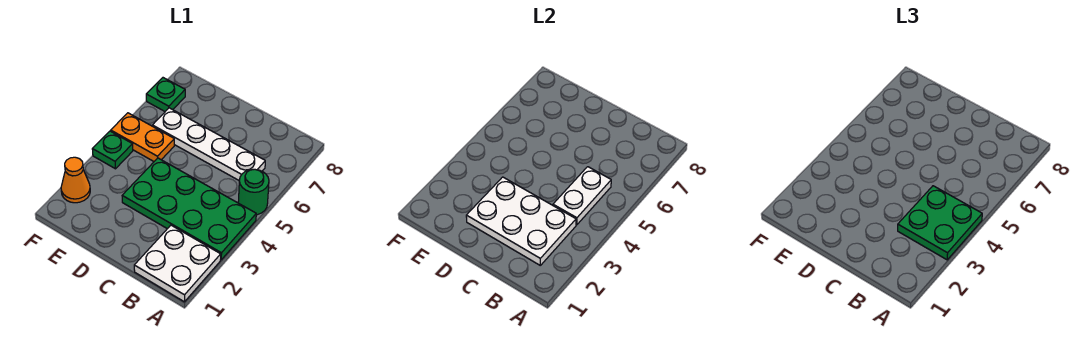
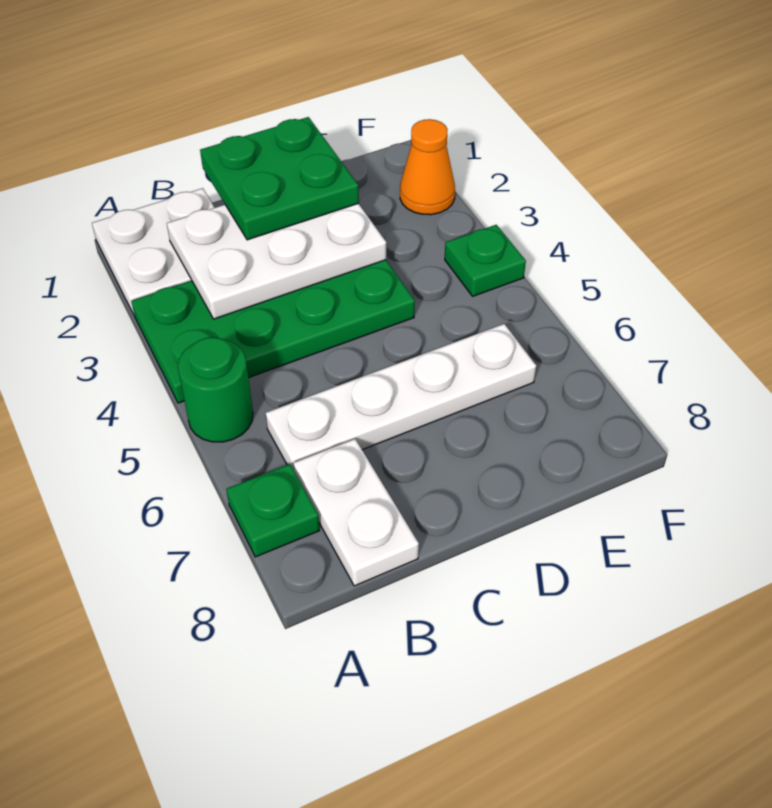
green plate A3:B4 level 3 -> green plate C1:D2 level 3
white plate B4:B5 level 2 -> white plate B7:B8 level 1
orange plate E5:F5 level 1 -> none
green plate F7 level 1 -> green plate A7 level 1

